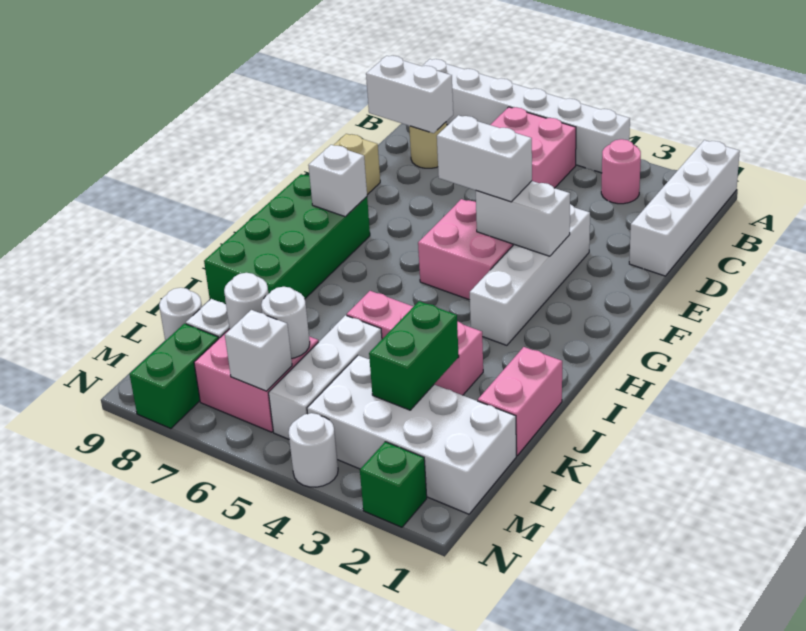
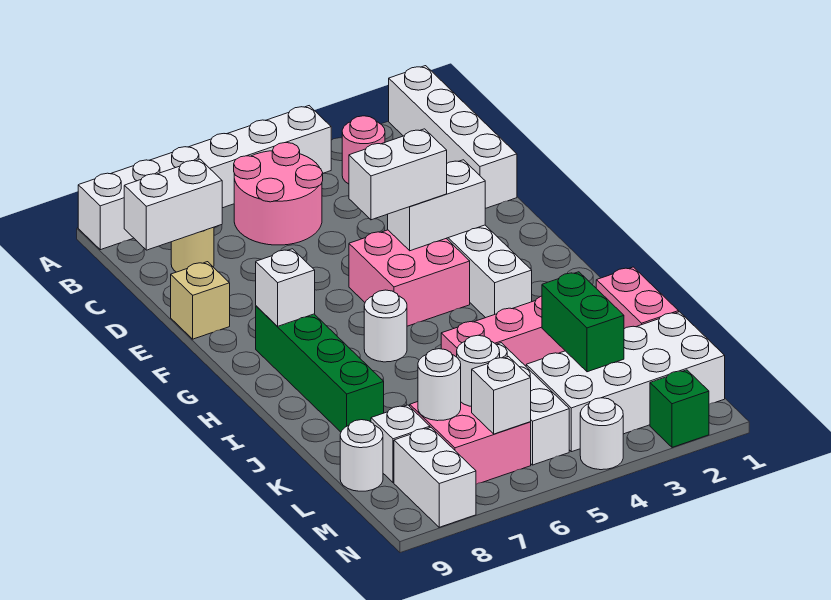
pink brick B5:C6 level 1 -> pink round brick B5:C6 level 1
green brick G8:J9 level 1 -> green brick G8:J8 level 1
none -> white round brick H6 level 1
green brick M8:N8 level 1 -> white brick M8:N8 level 1

